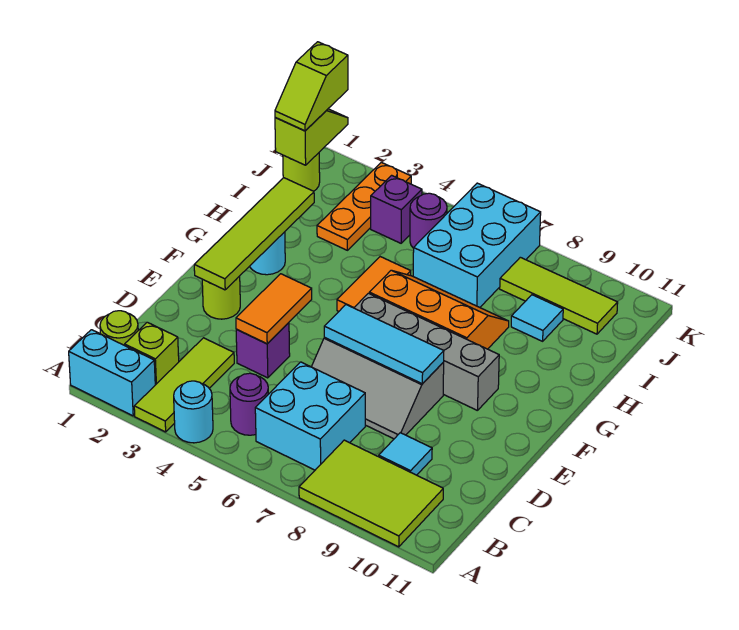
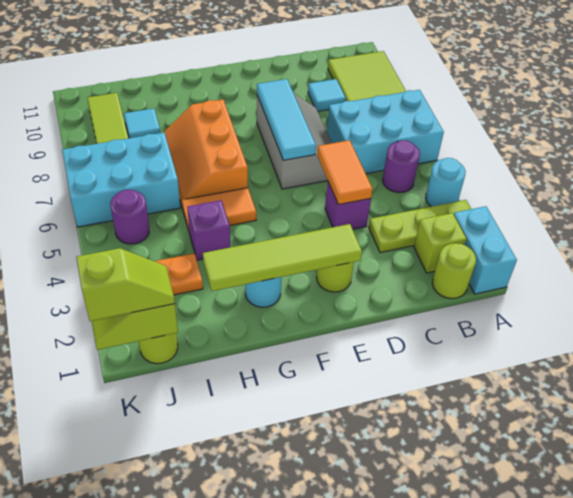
lime tile A3:C3 level 1 -> lime plate A3:C3 level 1
cyan brick B6:C7 level 1 -> cyan brick A6:C7 level 1
orange tile D4:E4 level 2 -> orange tile D4:D5 level 2
grey brick F6:F9 level 1 -> none
purple brick J4 level 1 -> purple brick H4 level 1

